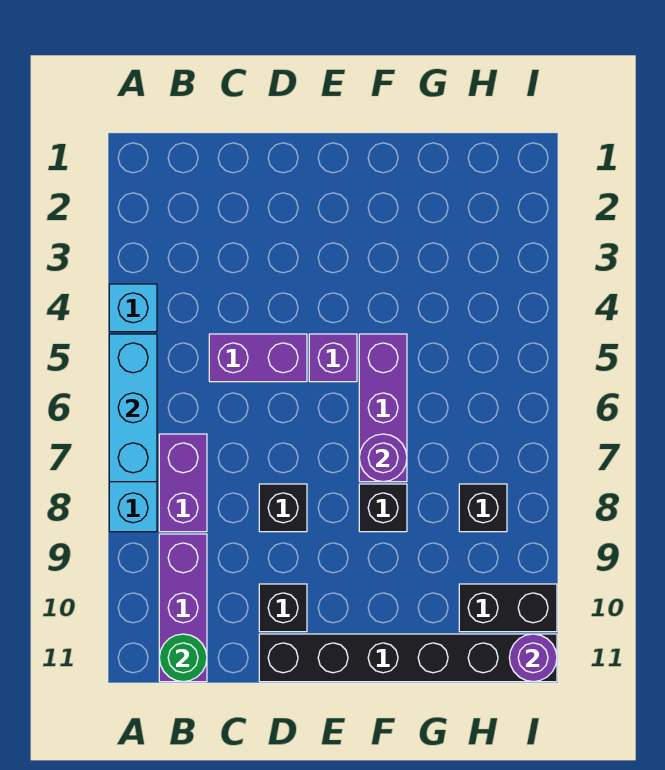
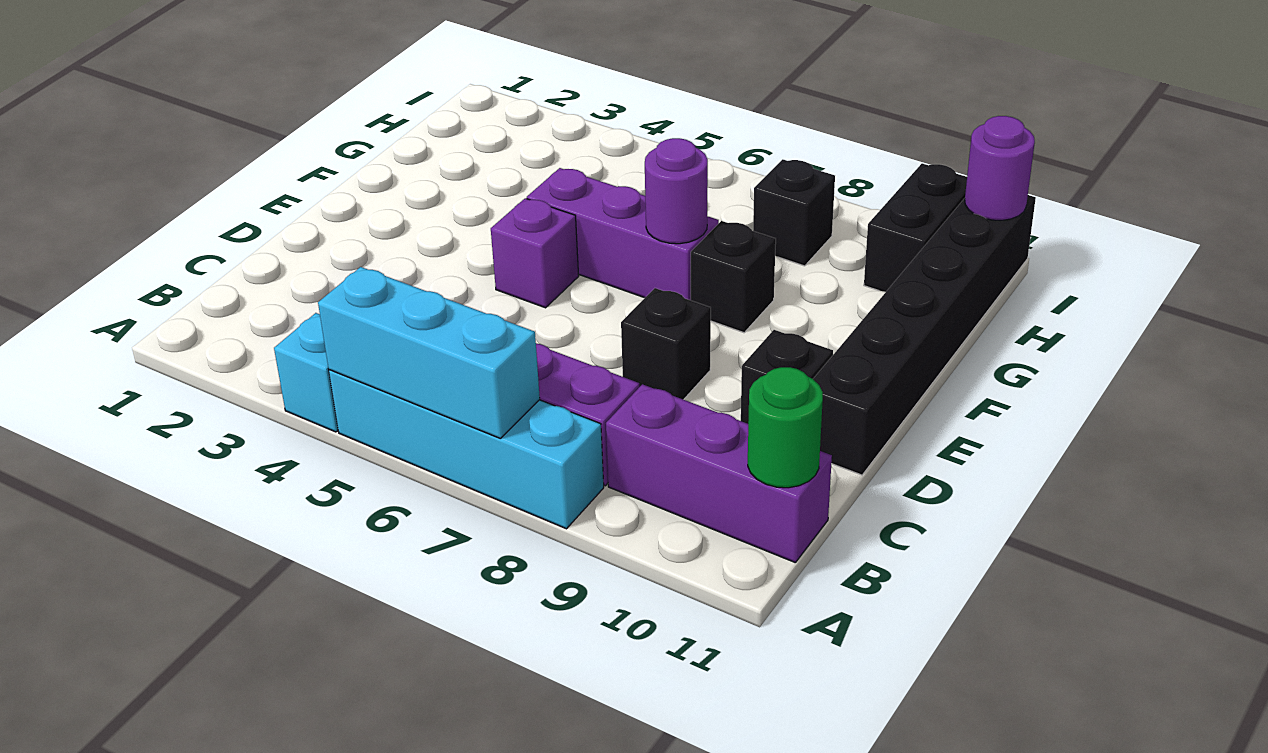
purple brick C5:D5 level 1 -> none

